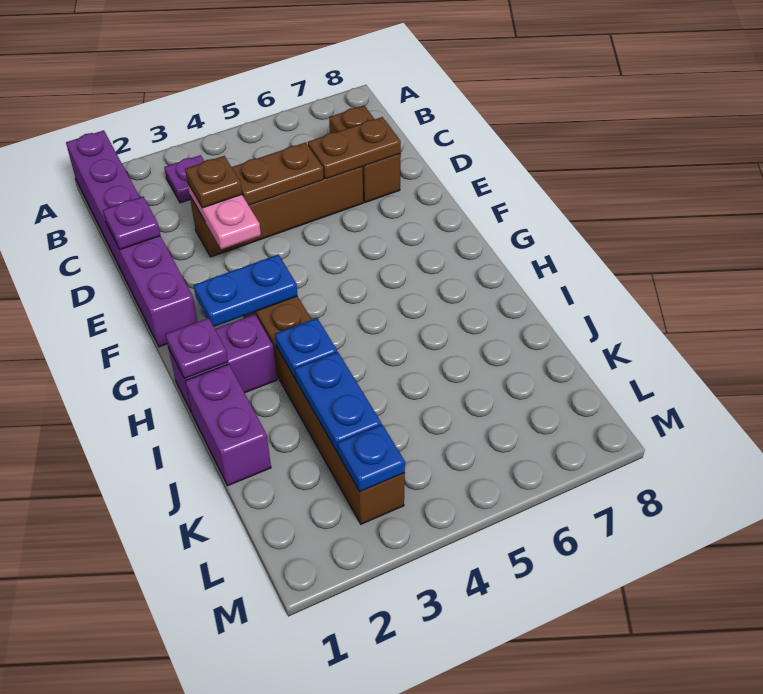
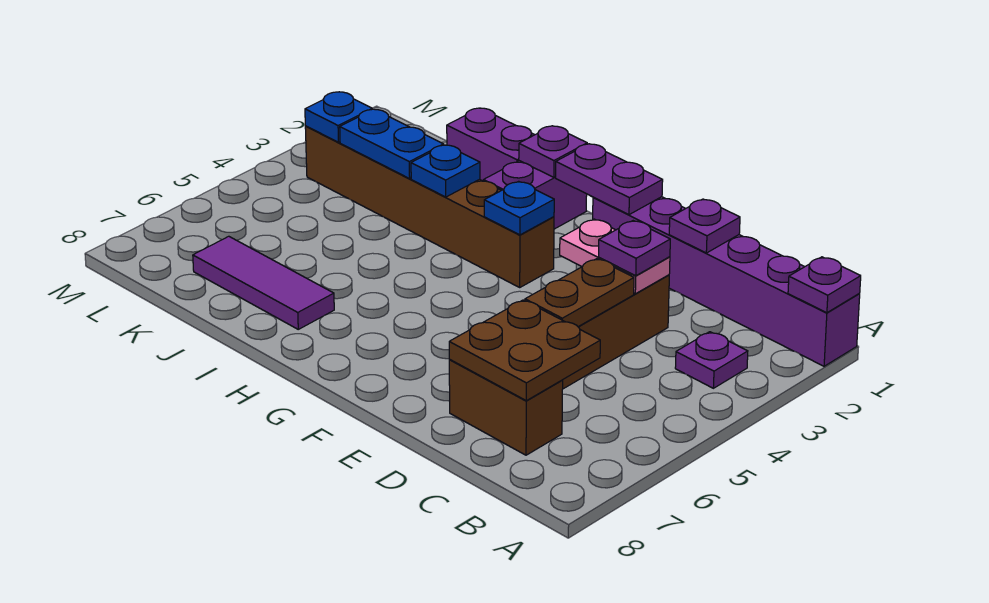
none -> purple plate A1 level 2
brown plate D3 level 3 -> purple plate D3 level 3
brown plate D6:D7 level 2 -> brown plate C6:D7 level 2
none -> purple plate F1:G1 level 2
blue plate G2:G3 level 2 -> blue plate G3 level 2
none -> purple tile I7:K7 level 1

